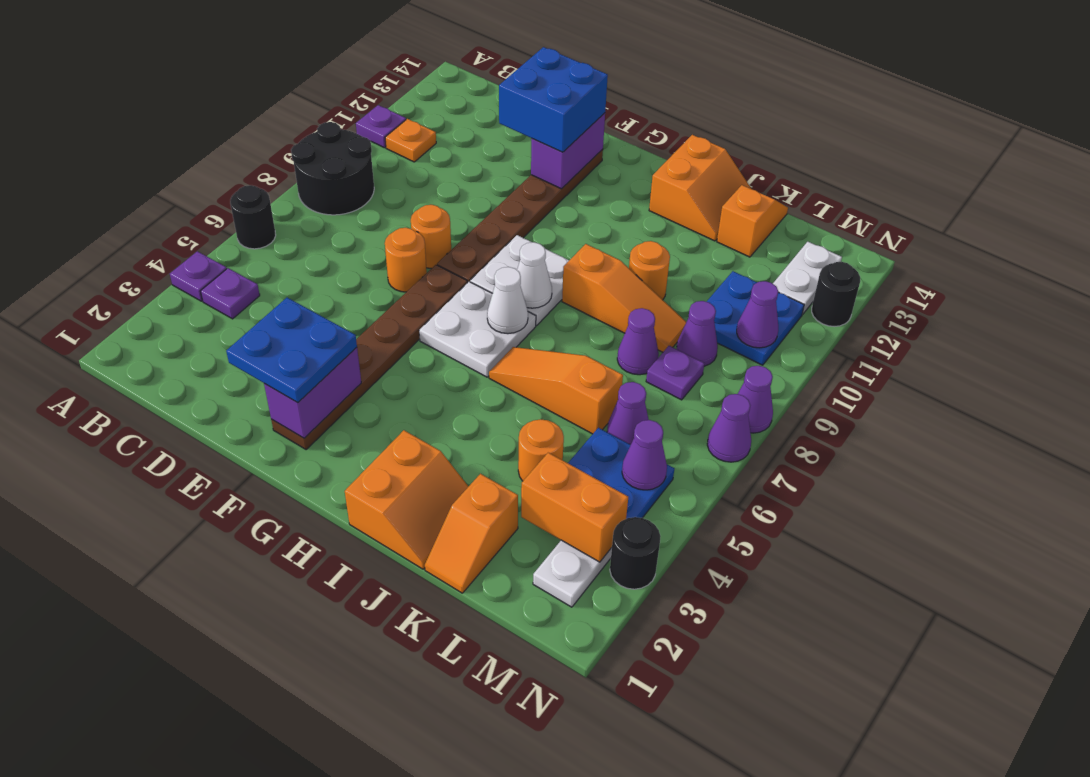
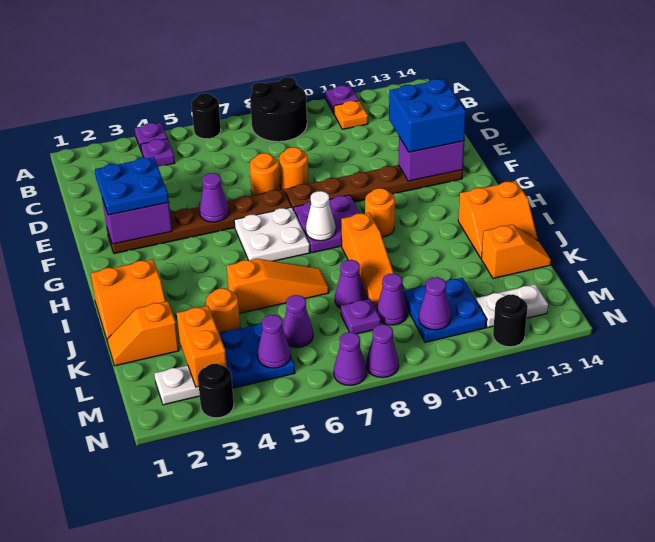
none -> purple cone F5 level 2
white plate G8:H9 level 1 -> purple plate G8:H9 level 1
white cone H7 level 2 -> none
orange slope I6:K6 level 1 top K -> orange slope J5:J7 level 1 top 5
orange round brick J10 level 1 -> orange round brick H10 level 1

